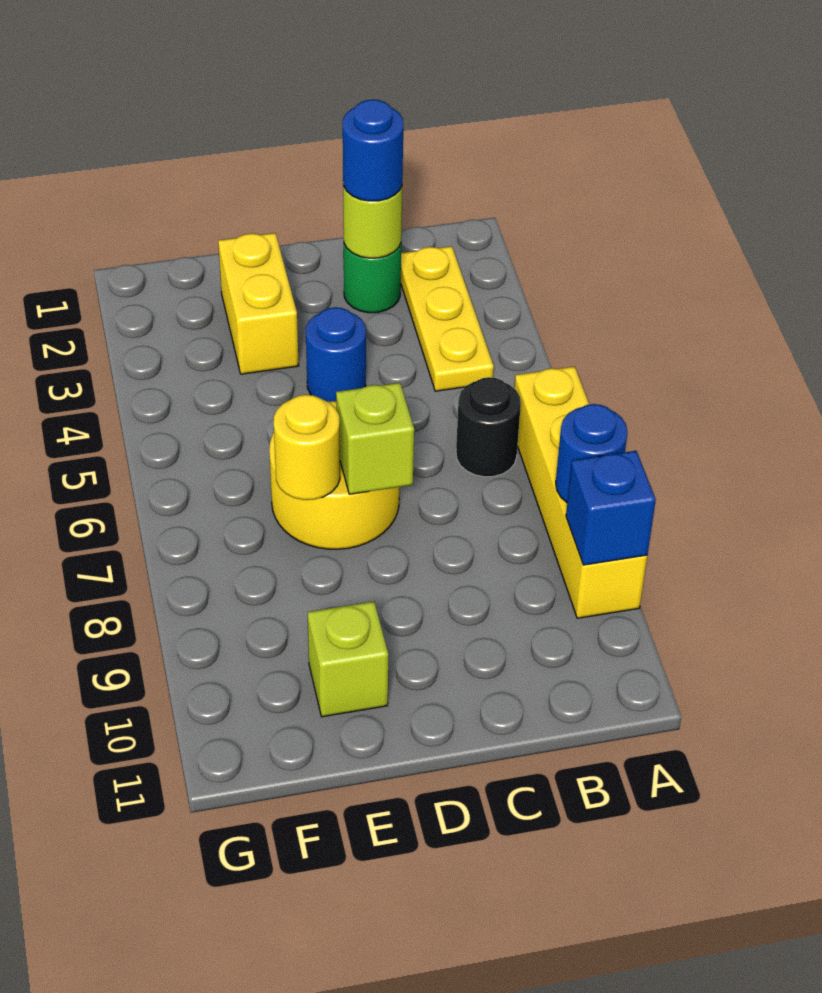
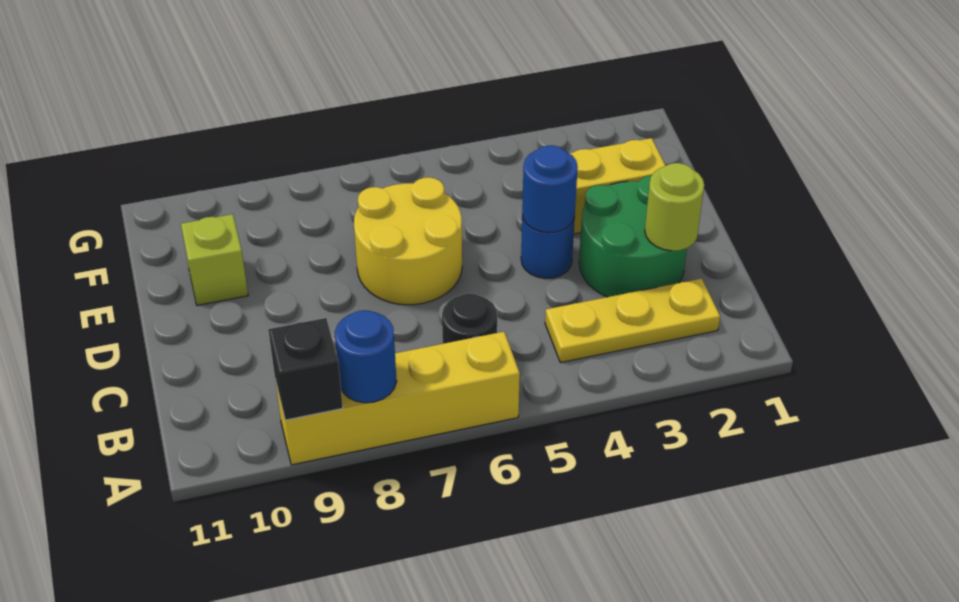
blue brick A9 level 2 -> black brick A9 level 2
green round brick C2 level 1 -> green round brick C2:D3 level 1
blue round brick C2 level 3 -> blue round brick D4 level 2
lime brick D7 level 2 -> none
yellow round brick E7 level 2 -> none

